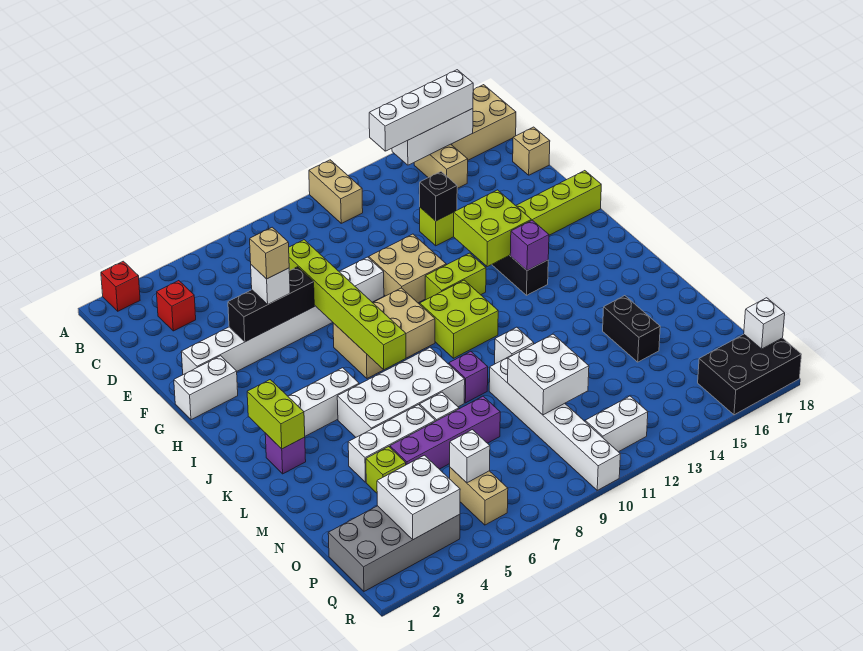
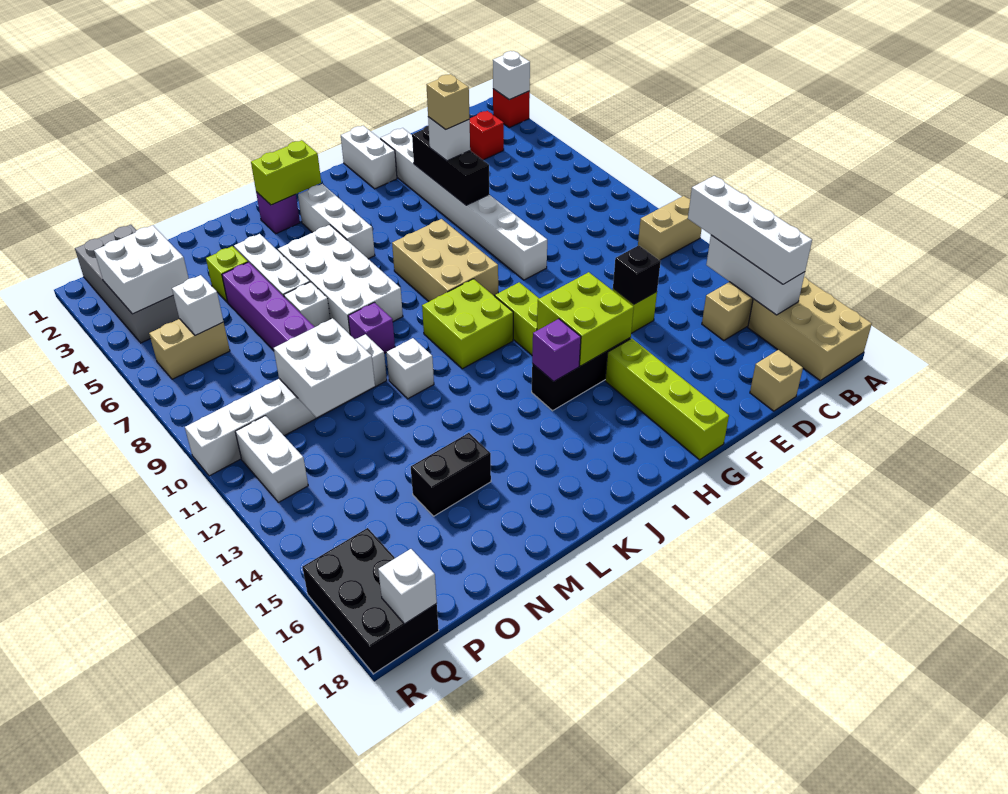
none -> white brick A2 level 2
lime brick E7:J7 level 2 -> none
tan brick F10:G11 level 1 -> none

